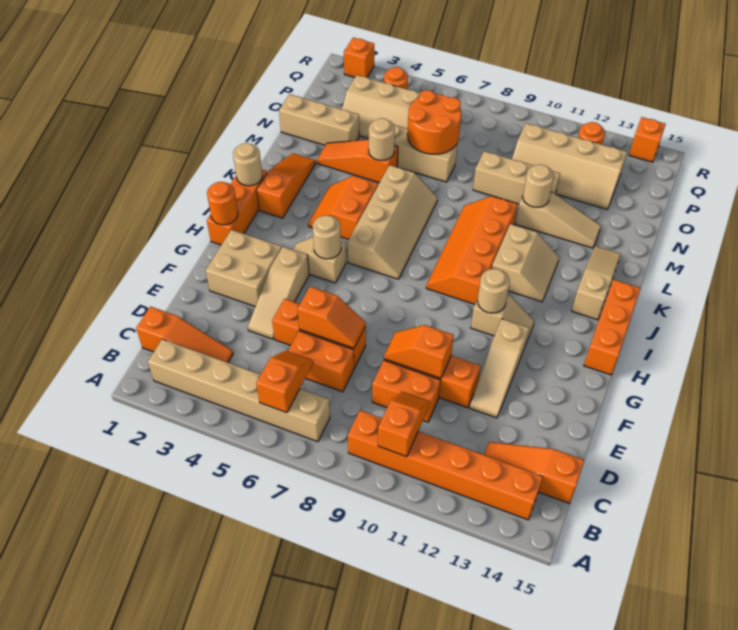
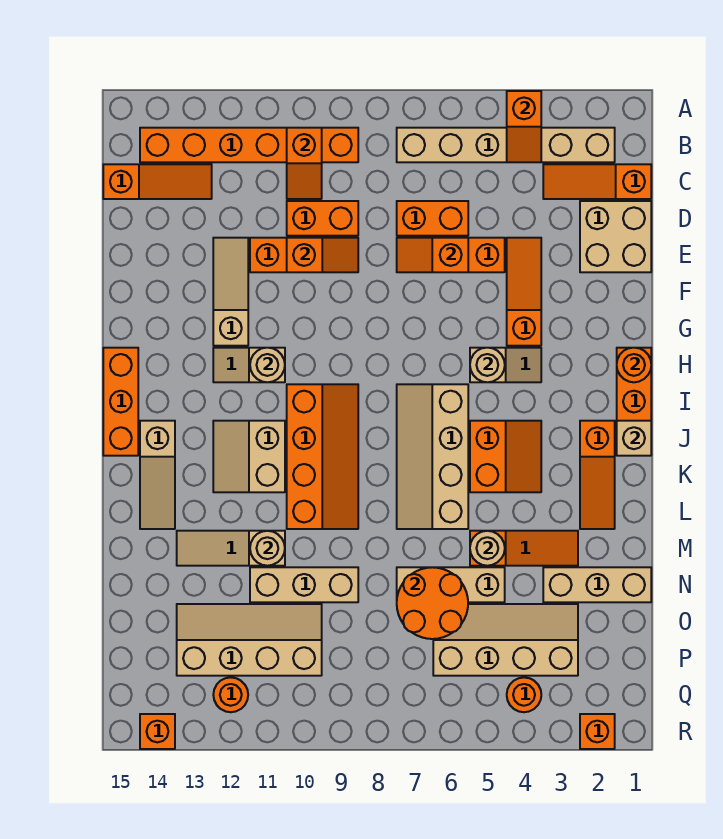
orange slope B6:C6 level 2 top B -> orange slope A4:B4 level 2 top A
tan slope E4:G4 level 1 top G -> orange slope E4:G4 level 1 top G
tan brick F2:G3 level 1 -> tan brick D1:E2 level 1
tan round brick J1 level 2 -> tan brick J1 level 2

